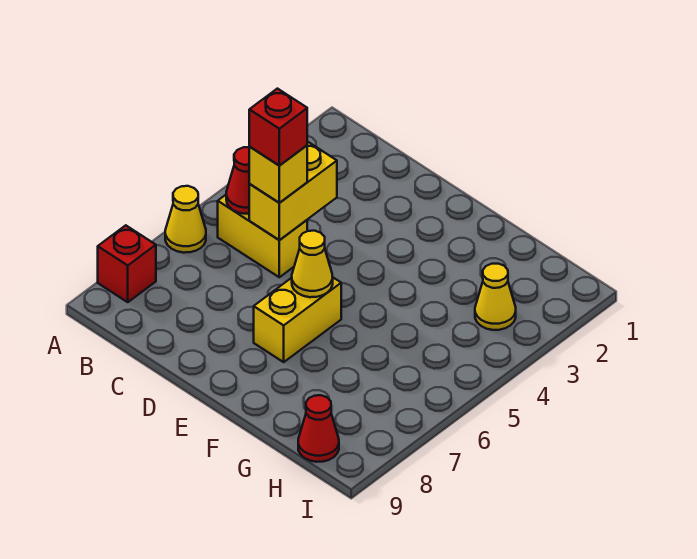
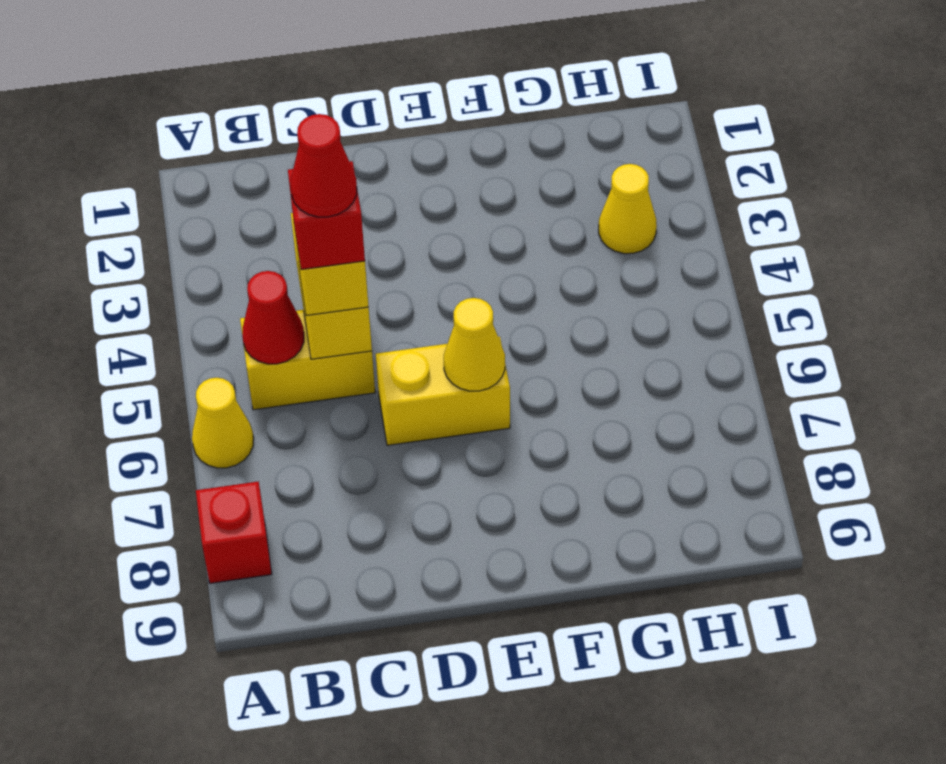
yellow brick E6:E7 level 1 -> yellow brick D6:E6 level 1
red cone H9 level 1 -> red cone C5 level 5

